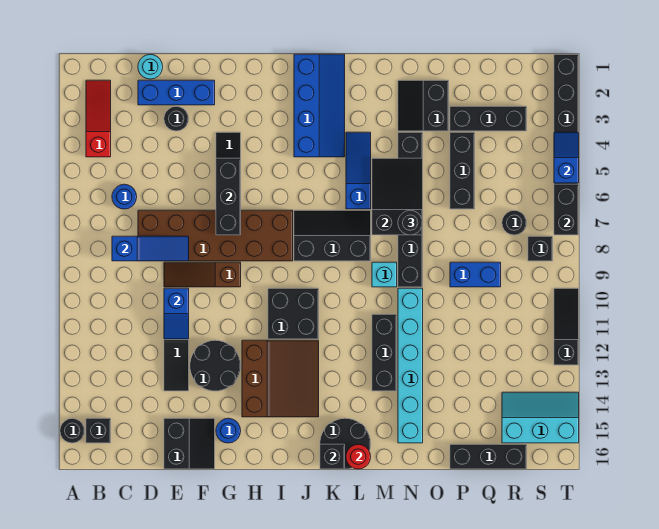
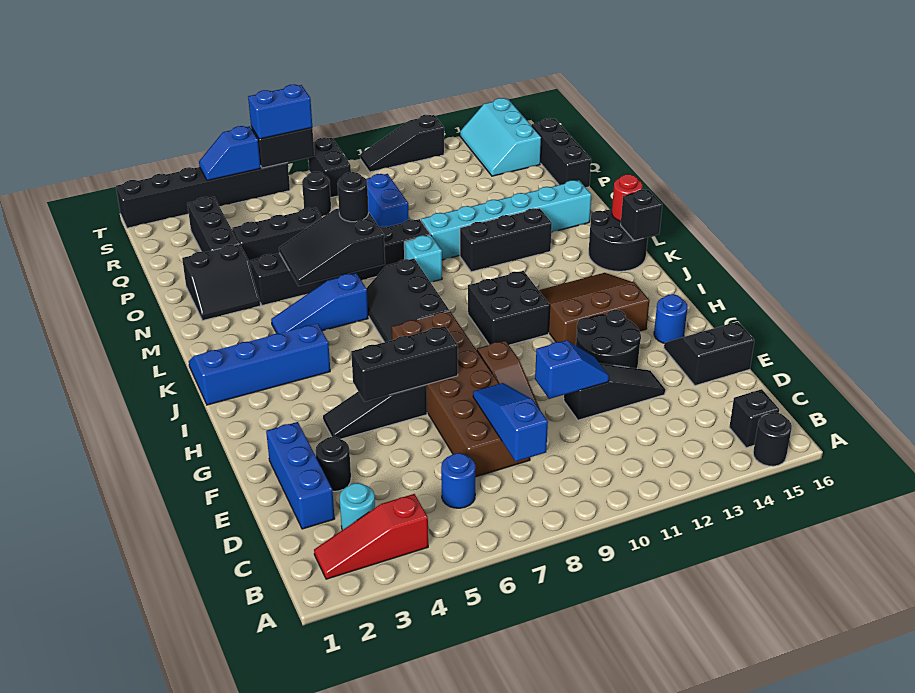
cyan round brick D1 level 1 -> cyan round brick C3 level 1
black brick S8 level 1 -> black brick S8:T8 level 1
none -> blue brick T6:T7 level 3

